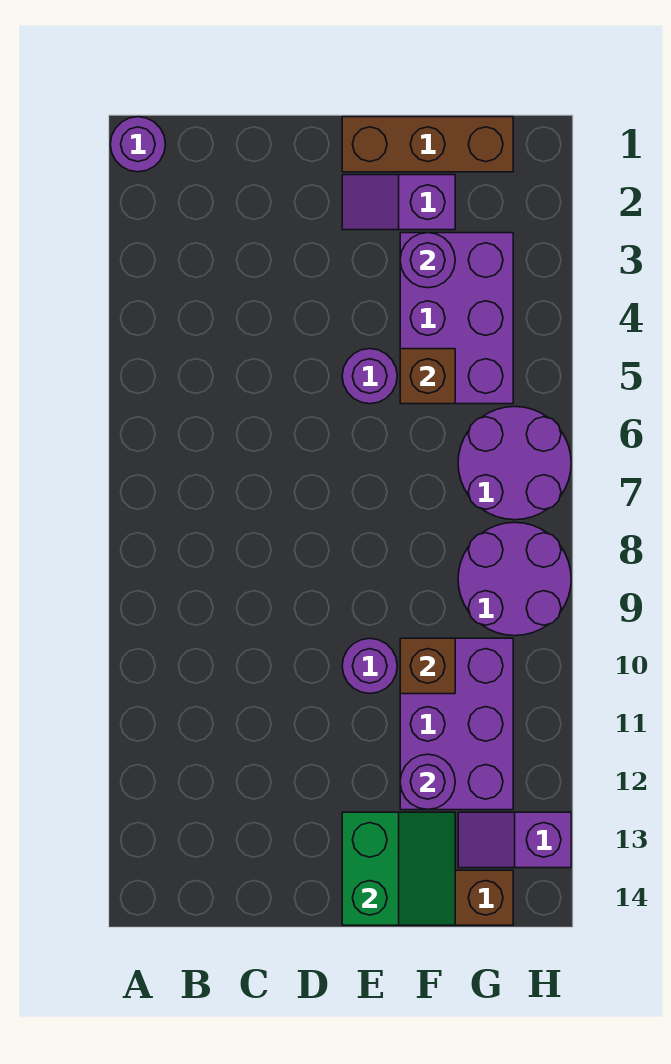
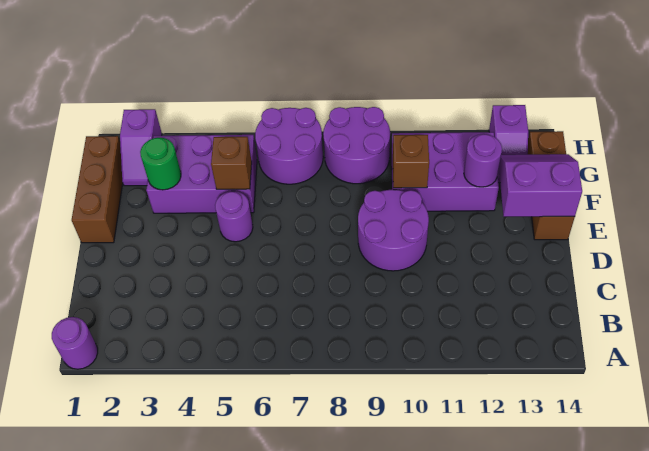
purple slope E2:F2 level 1 top F -> purple slope G2:H2 level 1 top H
purple round brick E10 level 1 -> purple round brick D9:E10 level 1
green slope E13:F14 level 2 top E -> purple slope E13:F14 level 2 top E
purple round brick F3 level 2 -> green round brick F3 level 2

